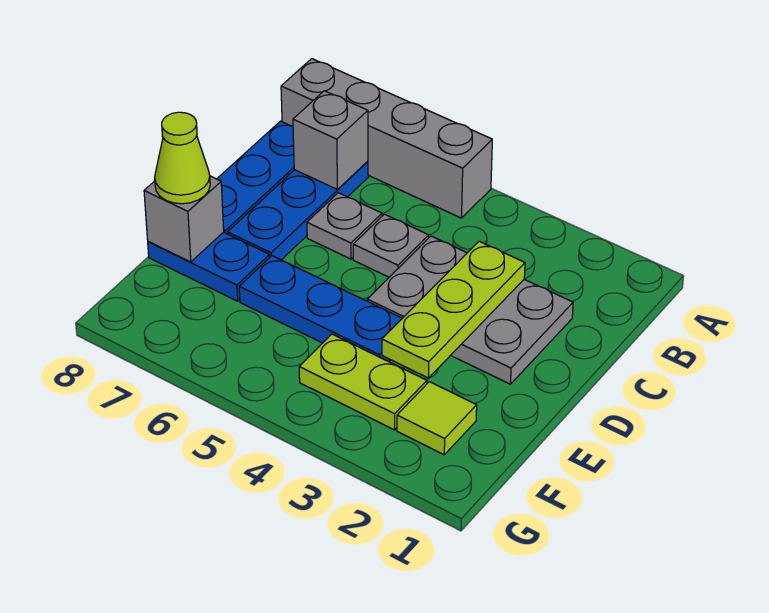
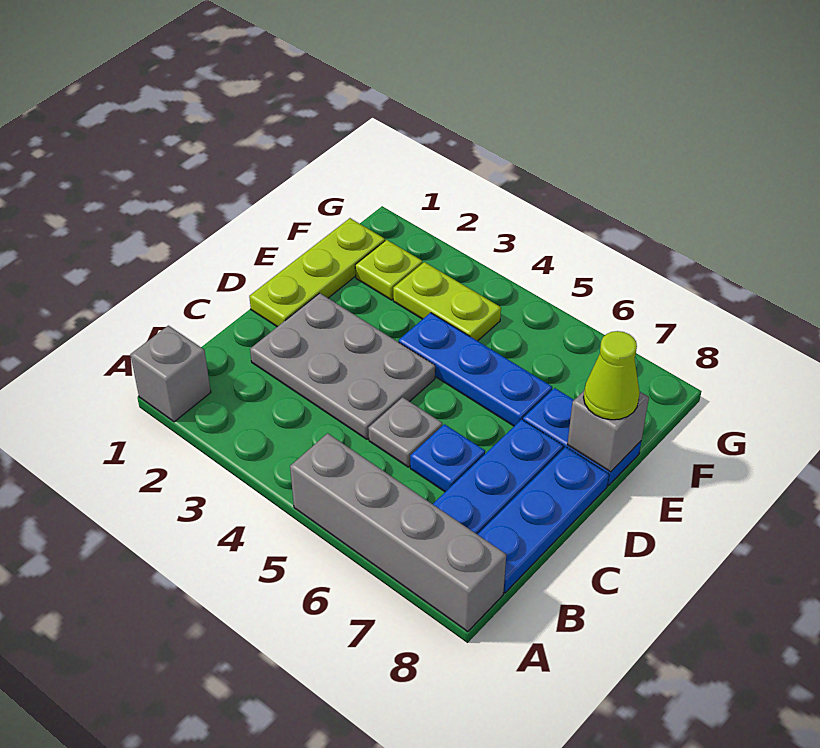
grey brick B7 level 2 -> grey brick A1 level 1
lime plate C3:E3 level 2 -> lime plate D1:F1 level 1
grey plate C6 level 1 -> blue plate C6 level 1
lime tile F2 level 1 -> lime plate F2 level 1

